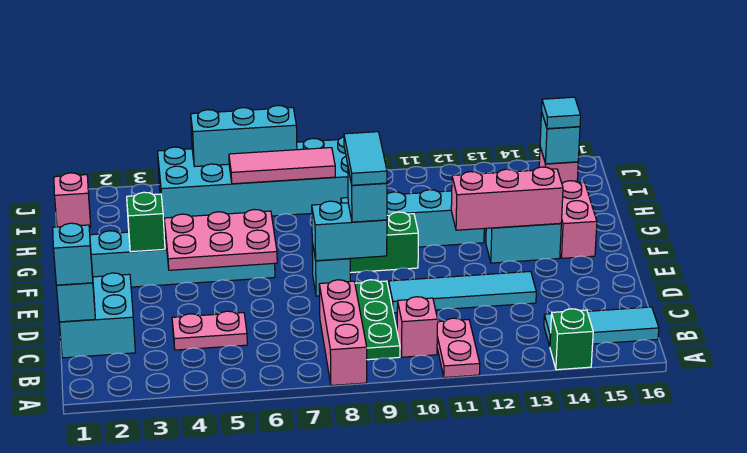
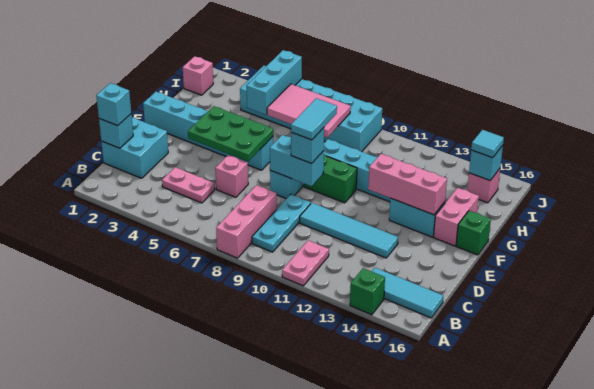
green plate B9:D9 level 1 -> cyan plate B9:D9 level 1
pink brick B10 level 1 -> pink brick D6 level 1
pink plate E4:F6 level 2 -> green plate E4:F6 level 2
green brick F3 level 2 -> green brick F16 level 1
pink tile I6:I8 level 2 -> pink tile H6:I8 level 2
cyan brick J5:J7 level 2 -> cyan brick H5:J5 level 2

